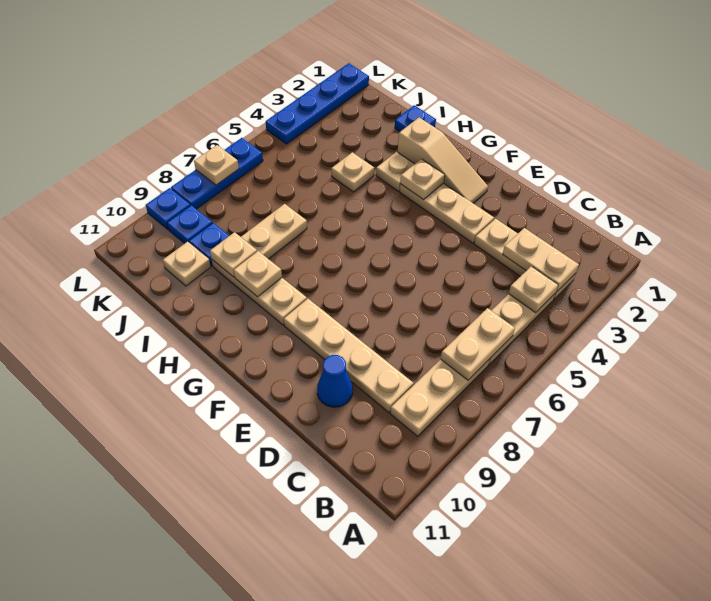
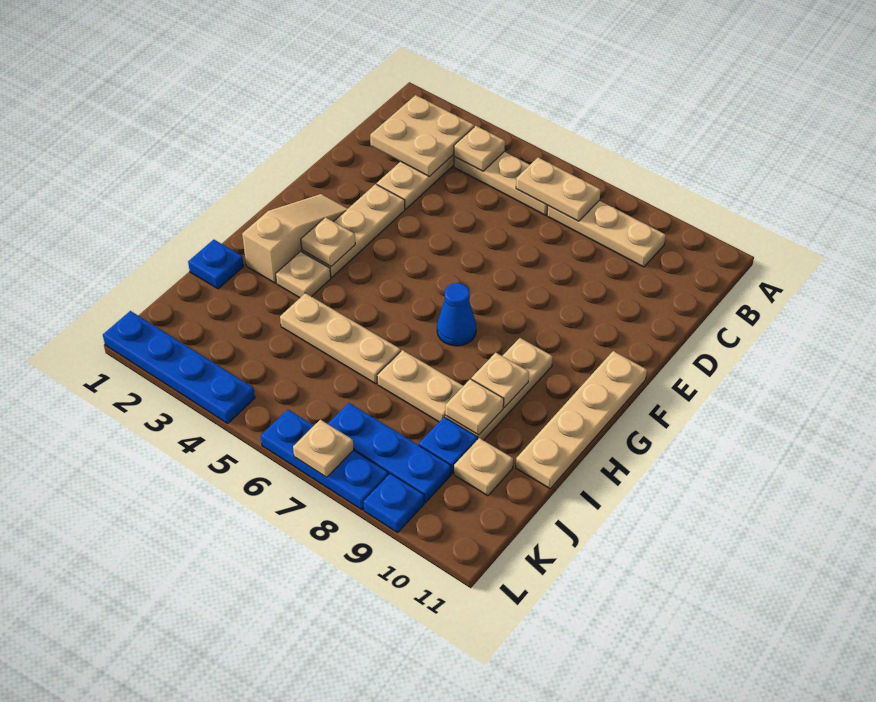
tan plate B3:C3 level 2 -> tan plate B2:C3 level 2
tan plate C9:F9 level 1 -> tan plate F11:I11 level 1
blue cone D10 level 1 -> blue cone G7 level 1
tan plate I4 level 1 -> tan plate I4:I6 level 1
blue plate K9 level 1 -> blue plate K7:K9 level 1

